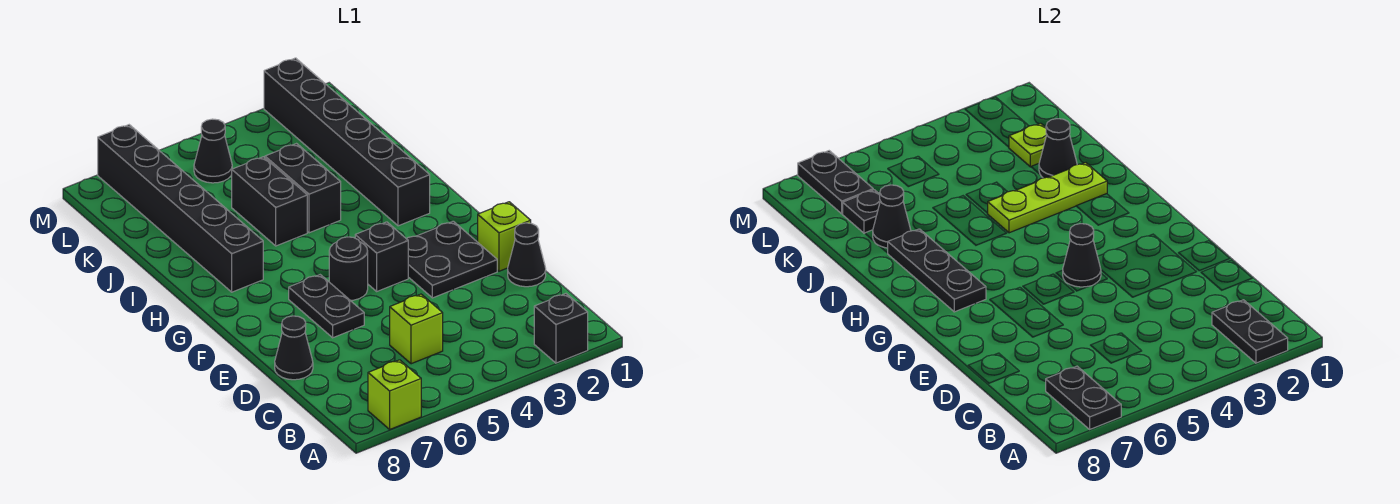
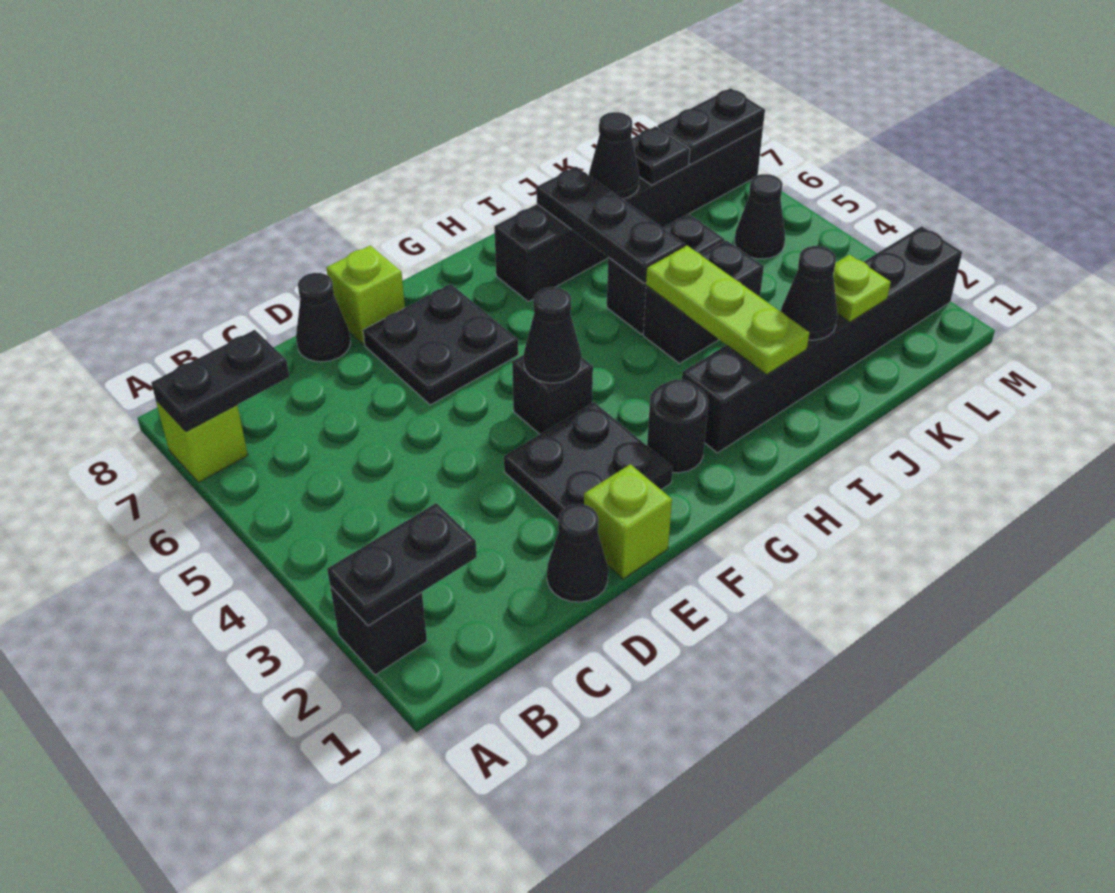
lime brick C5 level 1 -> lime brick E8 level 1
black plate E6:F6 level 1 -> black plate E6:F7 level 1
black round brick F5 level 1 -> black round brick G2 level 1
black plate G7:I7 level 2 -> black plate I5:I7 level 2

